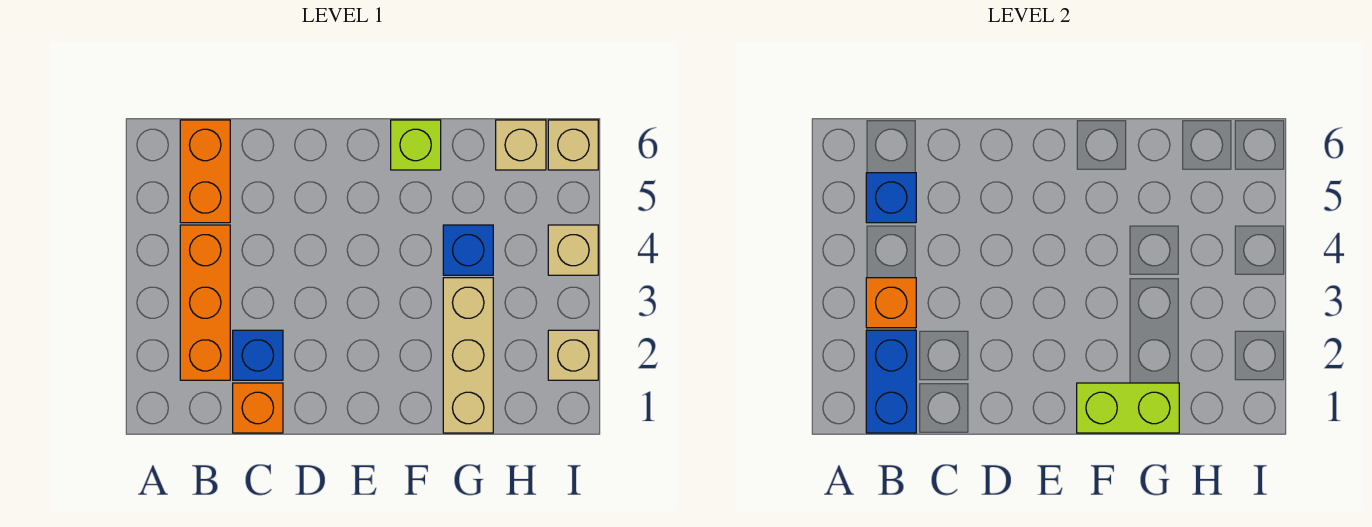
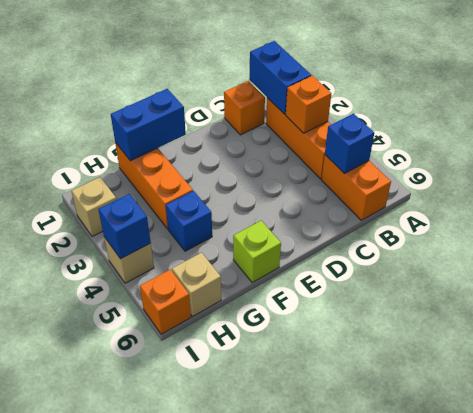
blue brick C2 level 1 -> blue brick I4 level 2
lime brick F1:G1 level 2 -> blue brick F1:G1 level 2
tan brick G1:G3 level 1 -> orange brick G1:G3 level 1
tan brick I6 level 1 -> orange brick I6 level 1

